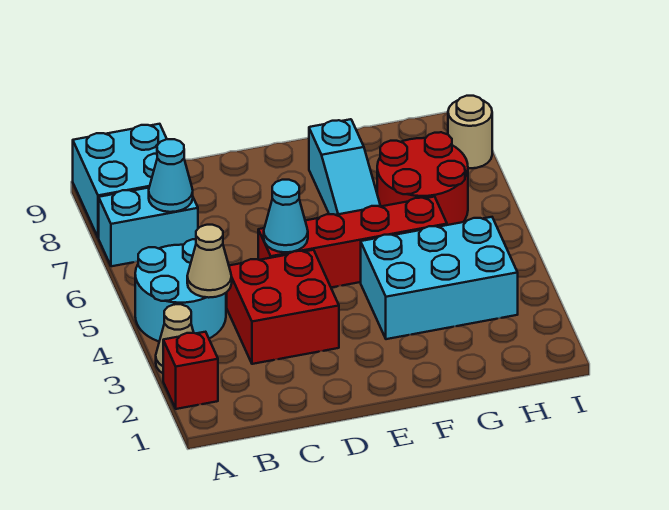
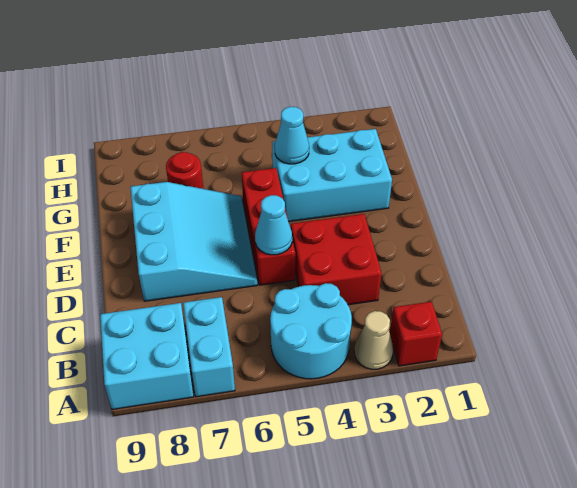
tan cone B4 level 2 -> none
cyan cone B7 level 2 -> cyan cone G4 level 2
red brick D5:G5 level 1 -> red brick D5:F5 level 1
cyan brick F3:H4 level 1 -> cyan brick F2:G4 level 1
cyan slope F6:F8 level 1 top 8 -> cyan slope D6:F8 level 1 top 8
red round brick G6:H7 level 1 -> red round brick G7 level 1
tan round brick I8 level 1 -> none

